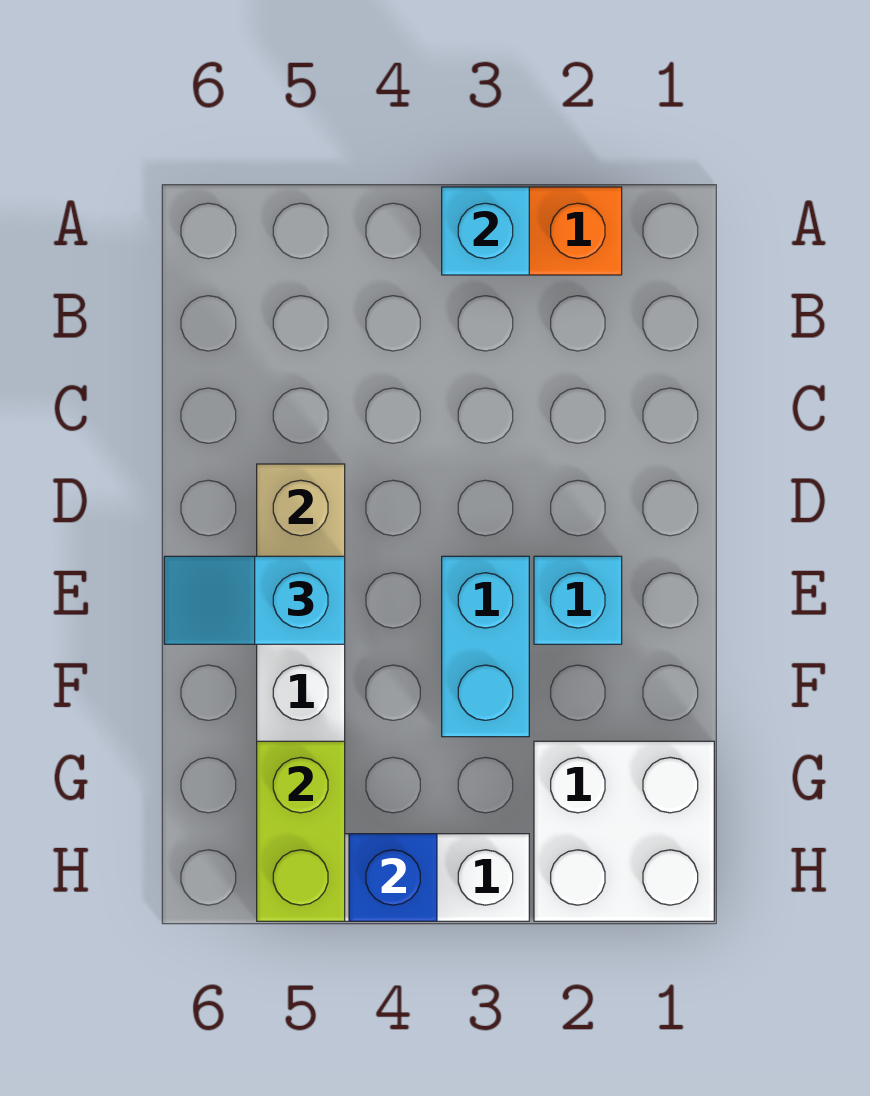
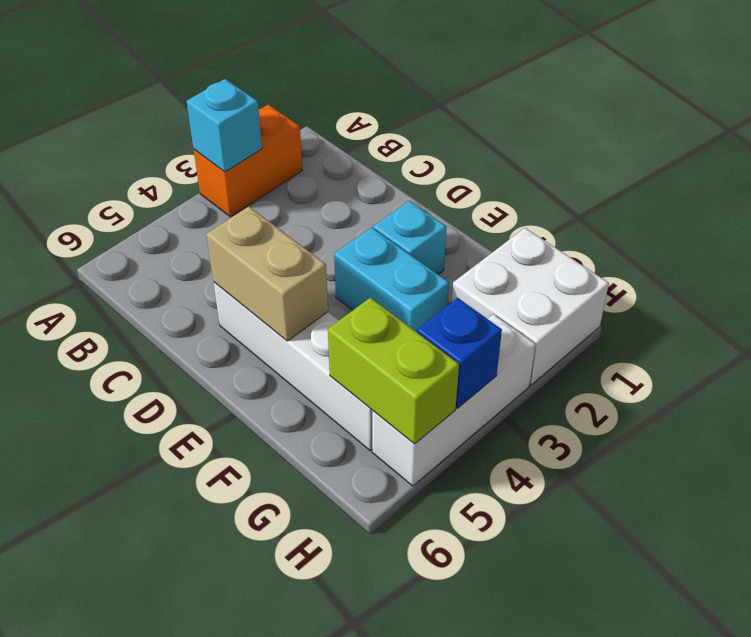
cyan slope E5:E6 level 3 top 5 -> none

